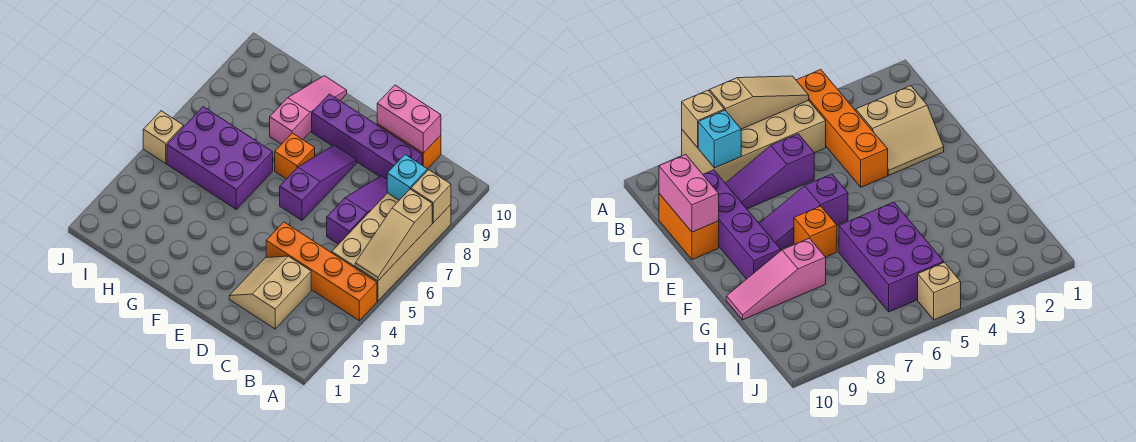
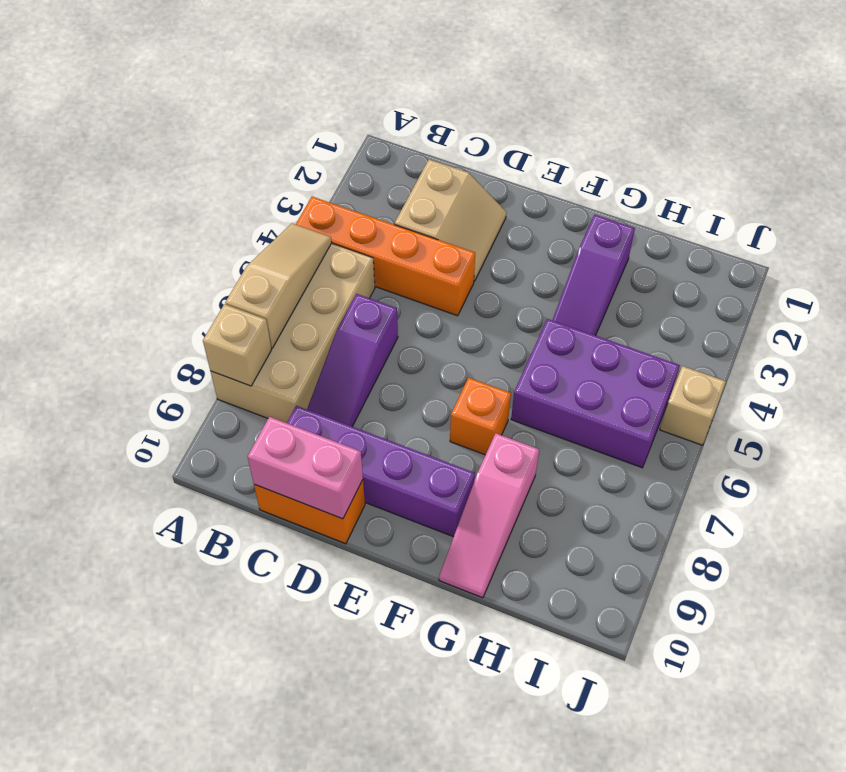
cyan brick B8 level 2 -> none
purple slope E6:E8 level 1 top 6 -> purple slope G2:G4 level 1 top 2

